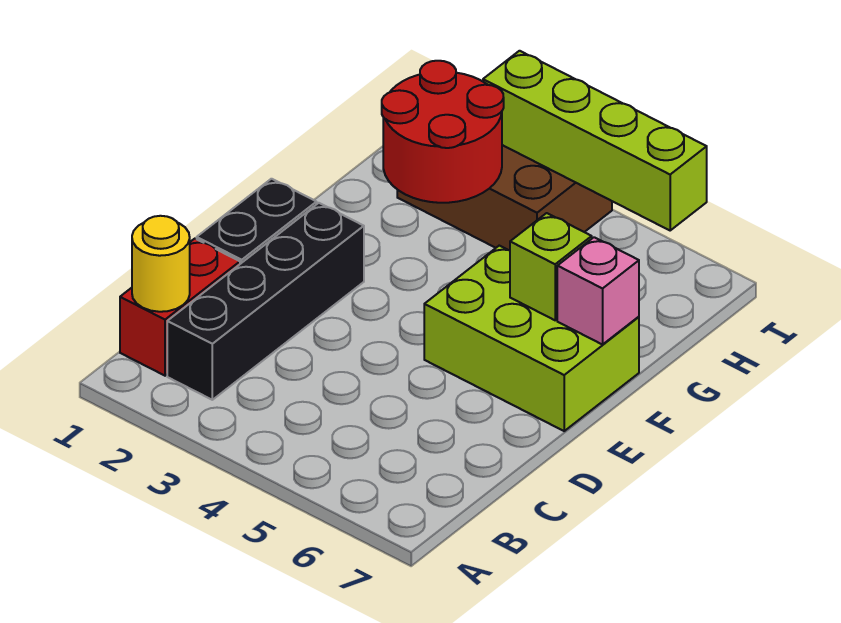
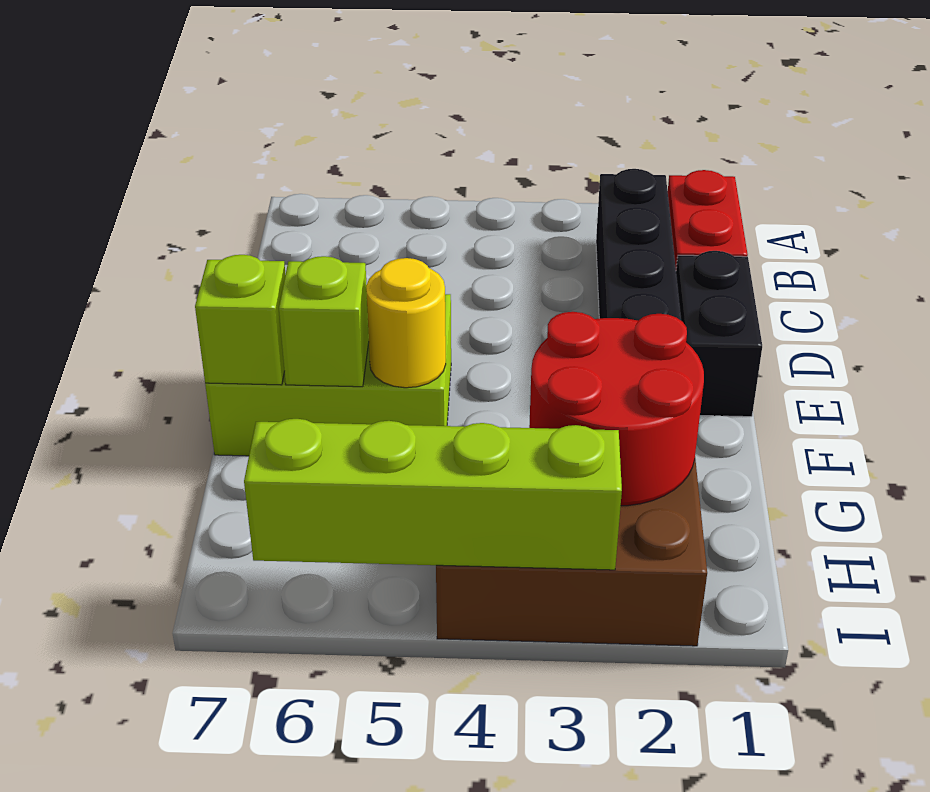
yellow round brick B1 level 2 -> yellow round brick F5 level 2
pink brick F7 level 2 -> lime brick F7 level 2

